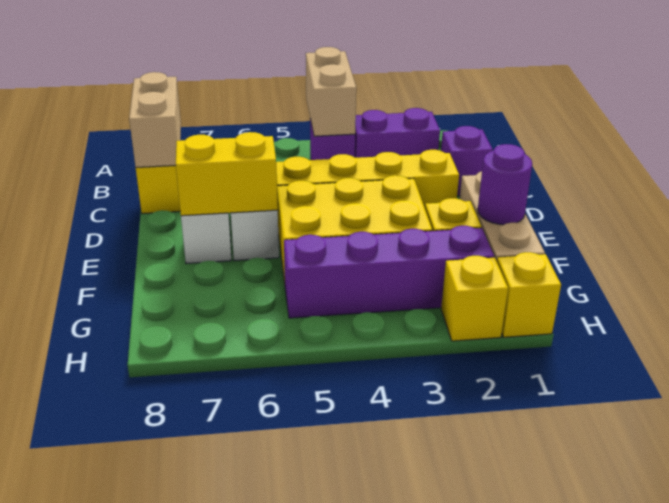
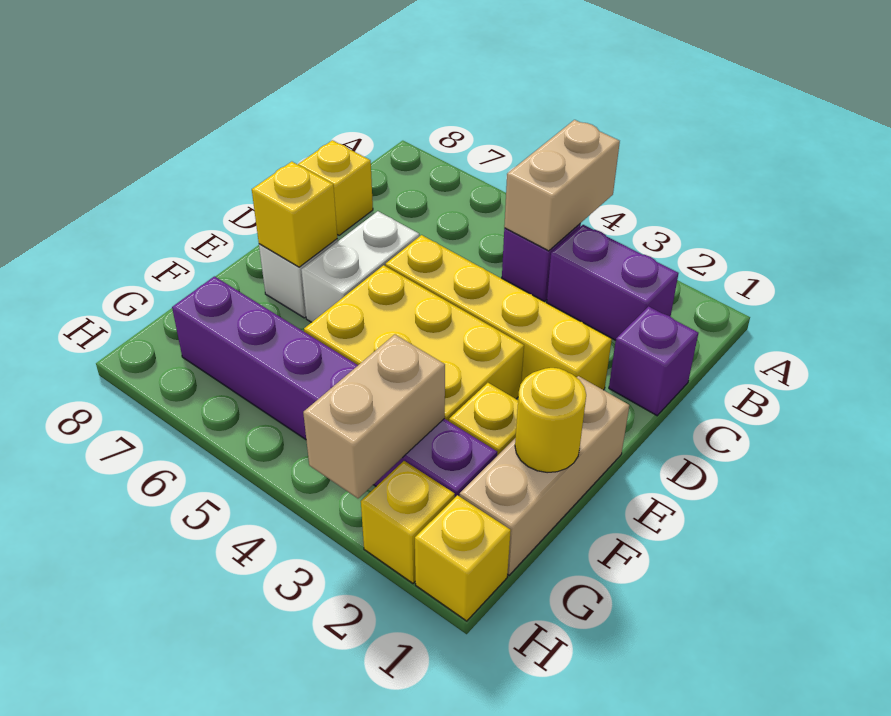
tan brick B8:C8 level 2 -> tan brick G3:H3 level 2
yellow brick E6:E7 level 2 -> yellow brick E7 level 2
purple round brick F1 level 2 -> yellow round brick F1 level 2
purple brick G2:G5 level 1 -> purple brick G2:G7 level 1

